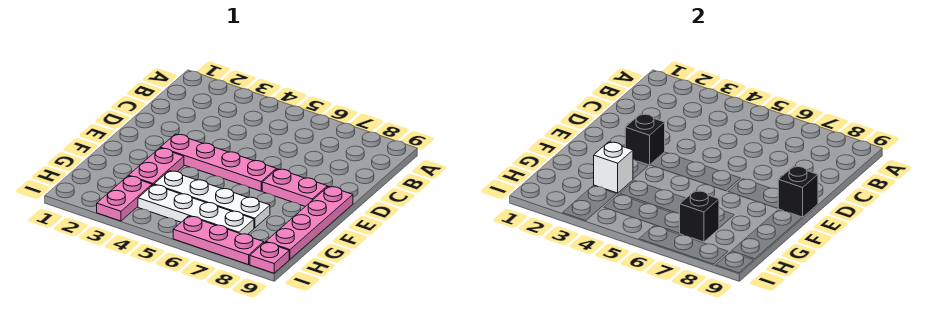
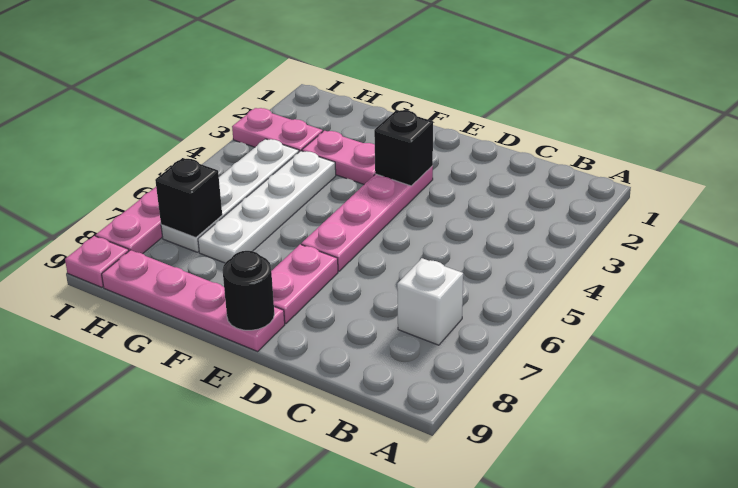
black brick E9 level 2 -> black round brick E9 level 2
white brick G3 level 2 -> white brick B7 level 1

